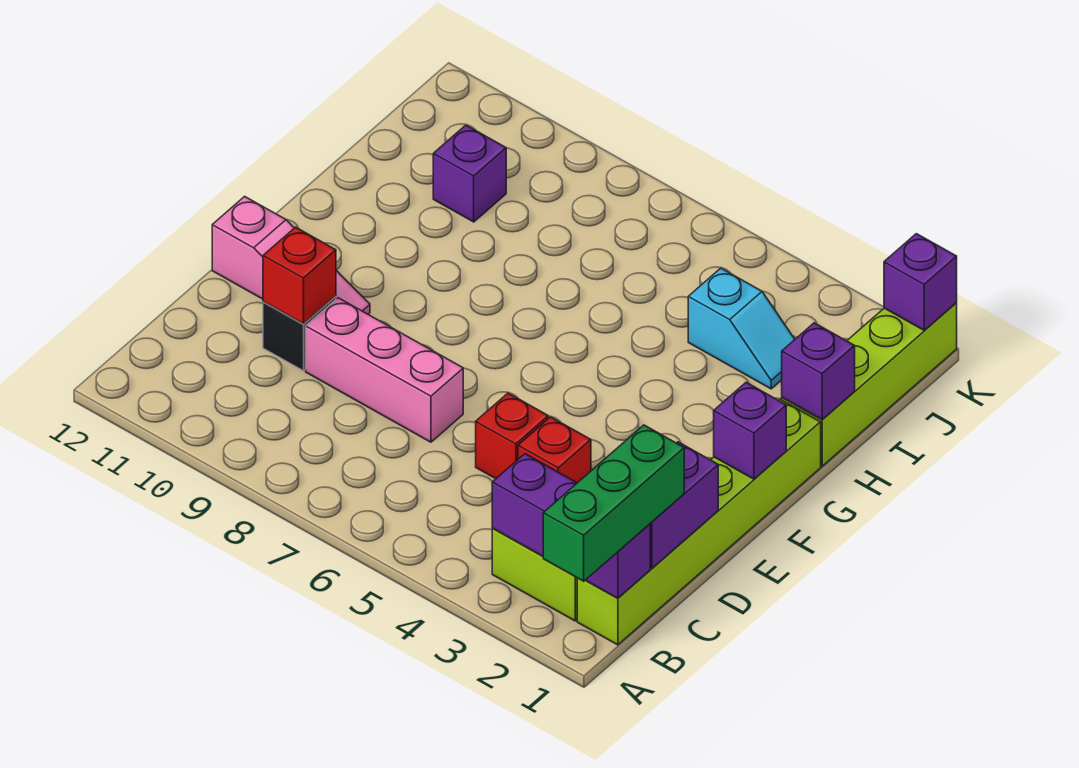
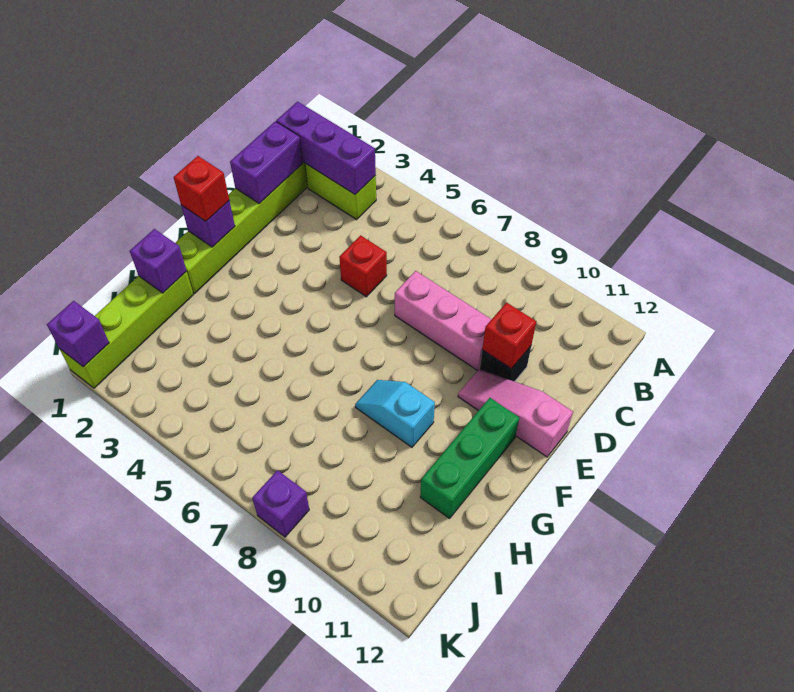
green brick A1:C1 level 3 -> green brick F11:H11 level 1
red brick D4 level 1 -> red brick F1 level 3
cyan slope I3:I4 level 1 top 4 -> cyan slope G8:G9 level 1 top 9
purple brick I10 level 1 -> purple brick K8 level 1

